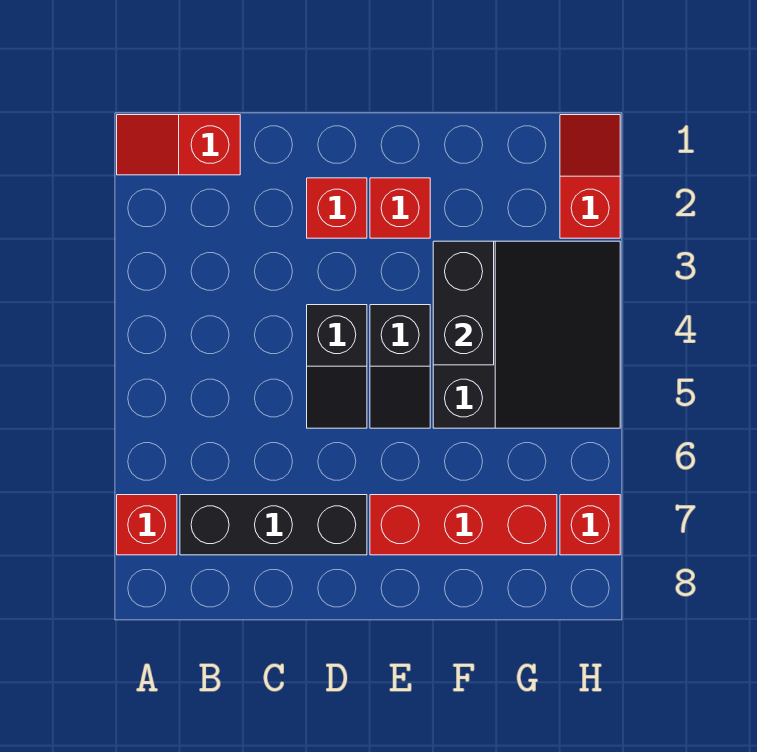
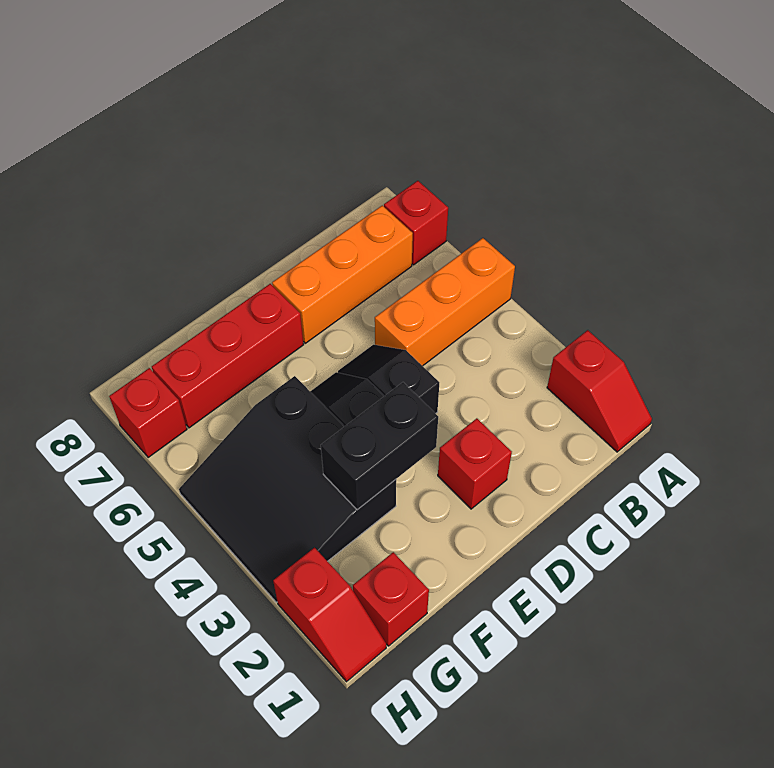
red slope A1:B1 level 1 top B -> red slope A1:A2 level 1 top 2
none -> orange brick A5:C5 level 1
black brick B7:D7 level 1 -> orange brick B7:D7 level 1
red brick E2 level 1 -> red brick G1 level 1
black brick F3:F4 level 2 -> black brick E3:F3 level 2

